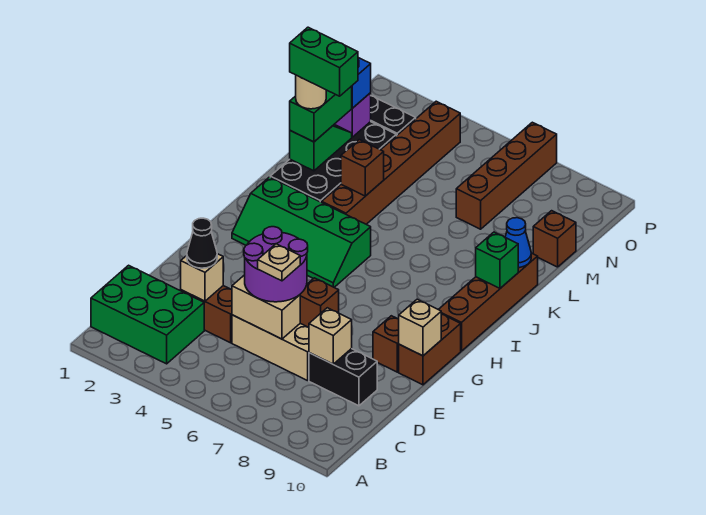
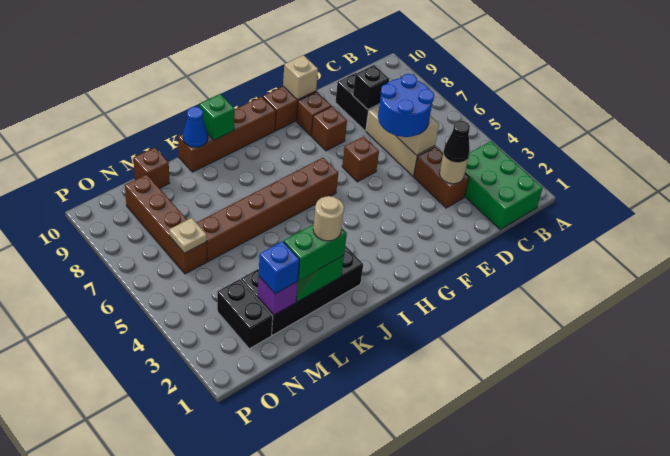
tan brick D3 level 2 -> tan round brick D3 level 2
purple round brick D5:E6 level 3 -> blue round brick D5:E6 level 3
tan plate D6 level 4 -> tan plate N6 level 2
tan brick D8 level 2 -> black brick D8 level 2
green slope H2:I5 level 1 top I -> none
brown brick J4:O4 level 1 -> brown brick H6:M6 level 1
green brick K2:K3 level 5 -> none
brown brick K4 level 2 -> brown brick F8 level 1
brown brick M7:P7 level 1 -> brown brick N6:N9 level 1

